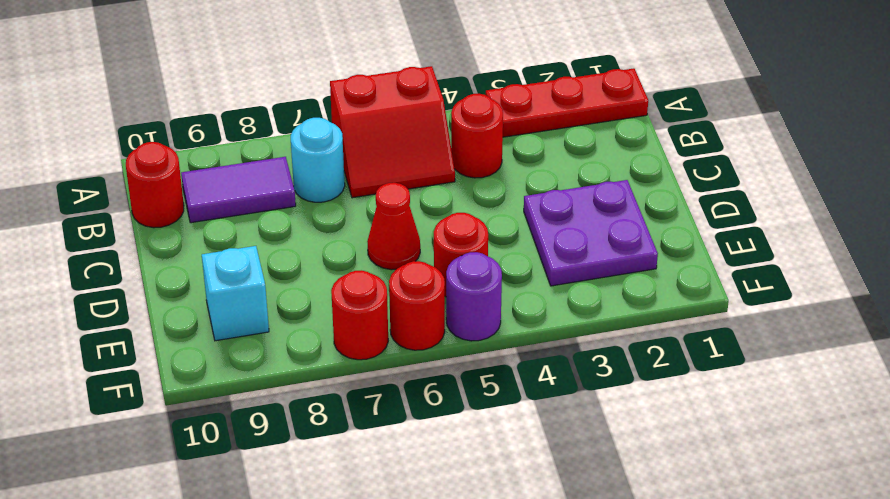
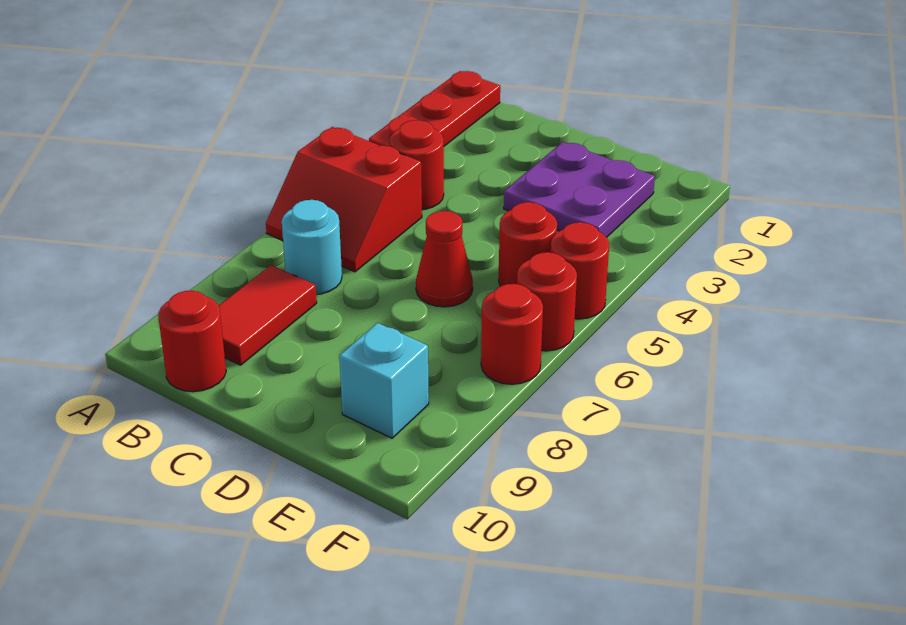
red slope A5:B6 level 1 top A -> red slope A5:B6 level 1 top 5
purple tile B8:B9 level 1 -> red tile B8:B9 level 1
purple round brick F5 level 1 -> red round brick F5 level 1

